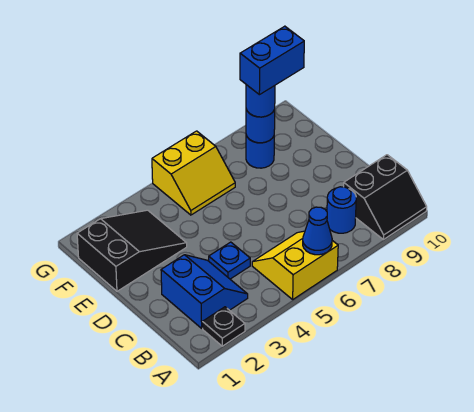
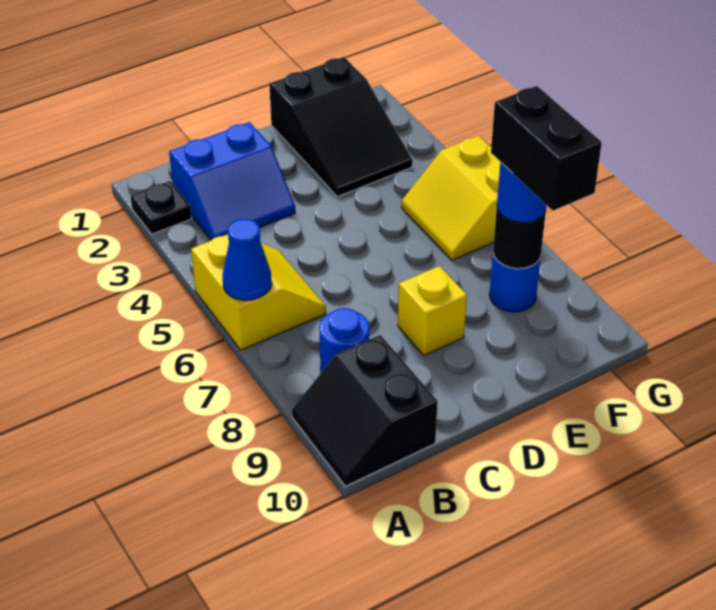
blue plate C4 level 1 -> none
none -> yellow brick D8 level 1
blue round brick F8 level 2 -> black round brick F8 level 2
blue brick F8:F9 level 4 -> black brick F8:F9 level 4

